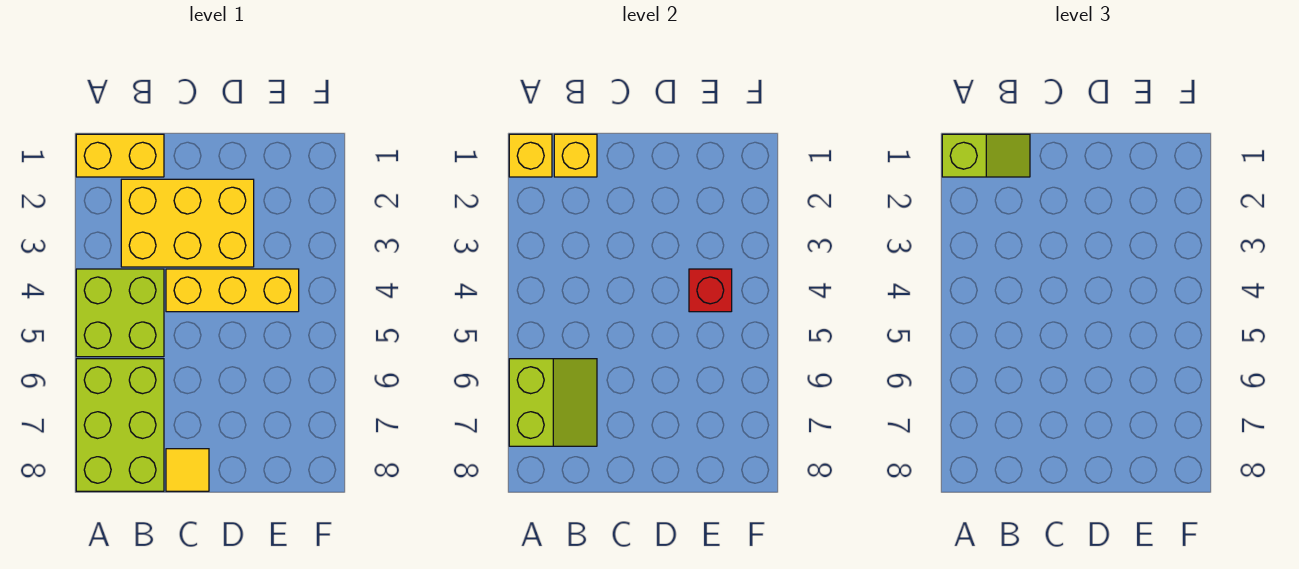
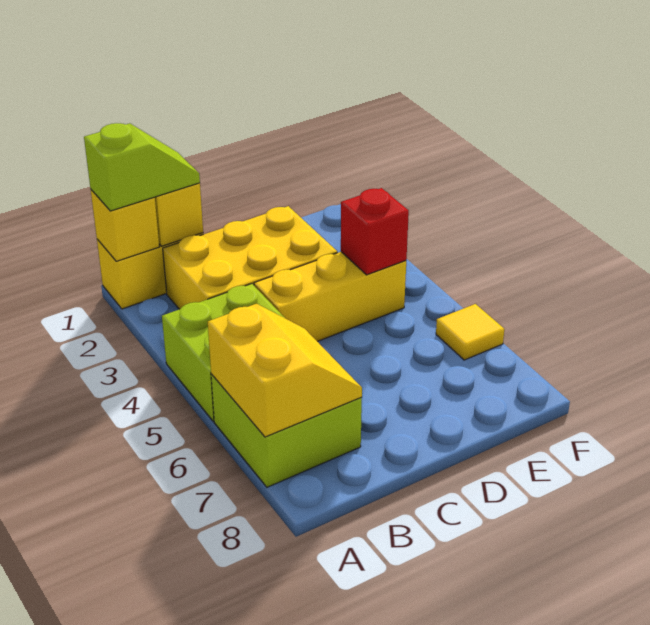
lime brick A6:B8 level 1 -> lime brick A6:B7 level 1
lime slope A6:B7 level 2 top A -> yellow slope A6:B7 level 2 top A
yellow tile C8 level 1 -> yellow tile F6 level 1

